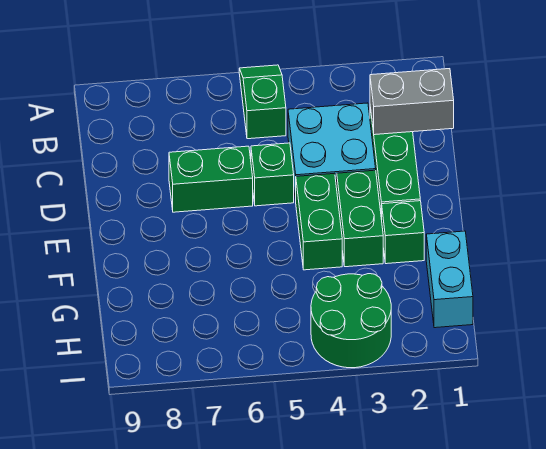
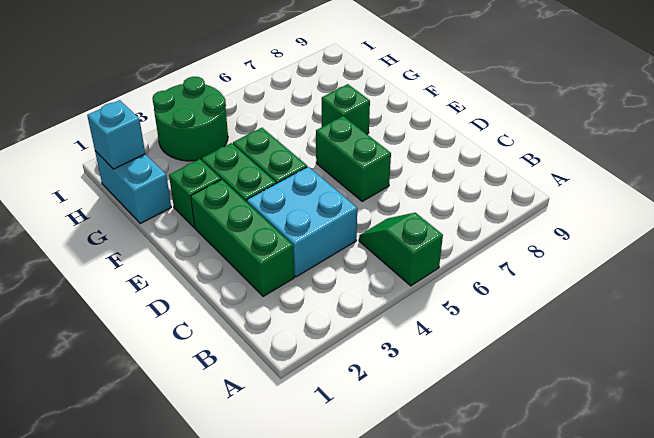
green slope A5:B5 level 1 top B -> green slope A5:B5 level 1 top A
grey brick C1:C2 level 2 -> none
green brick D5 level 1 -> green brick F7 level 1
green brick D6:D7 level 1 -> green brick D6:E6 level 1
none -> cyan brick H1 level 2

